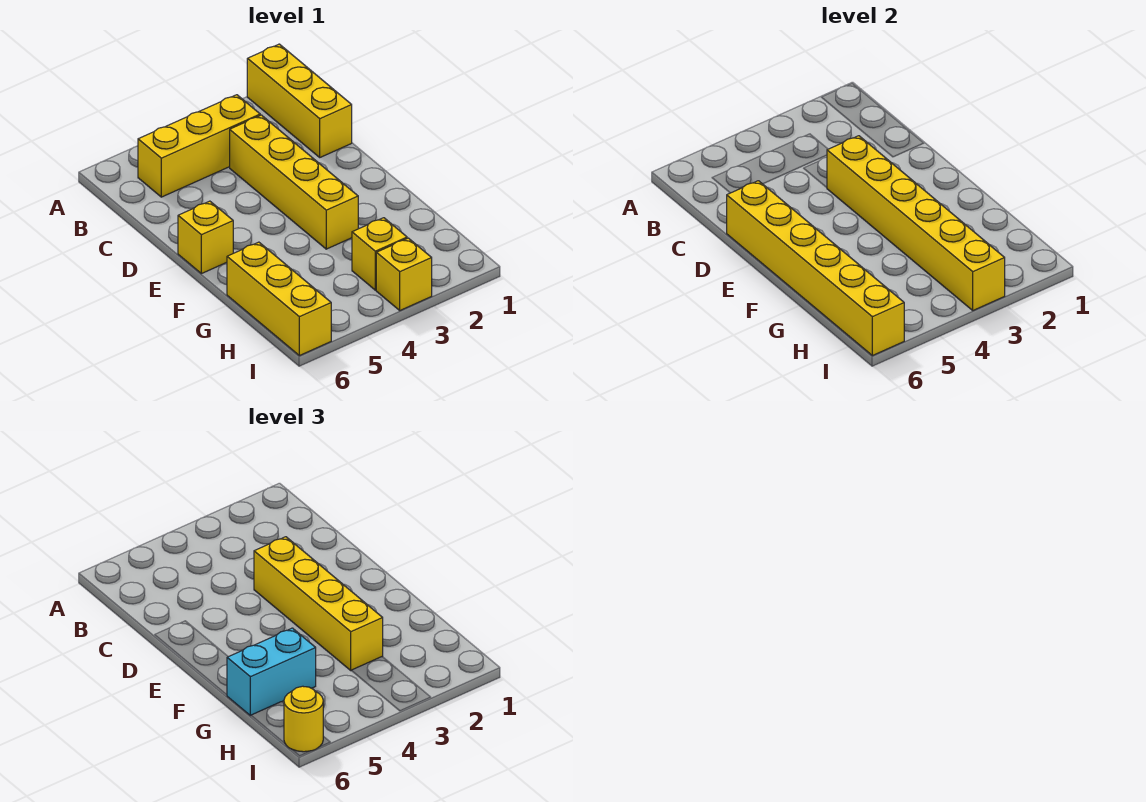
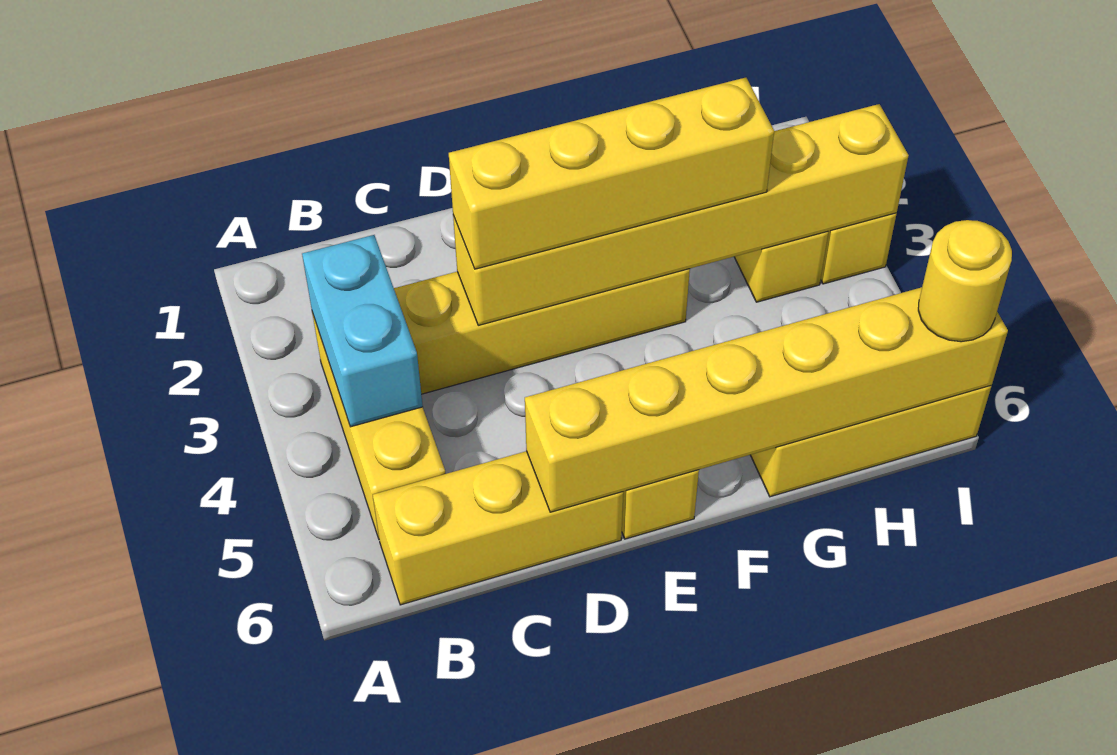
yellow brick A1:C1 level 1 -> yellow brick B6:D6 level 1
cyan brick G5:G6 level 3 -> cyan brick B3:B4 level 2

